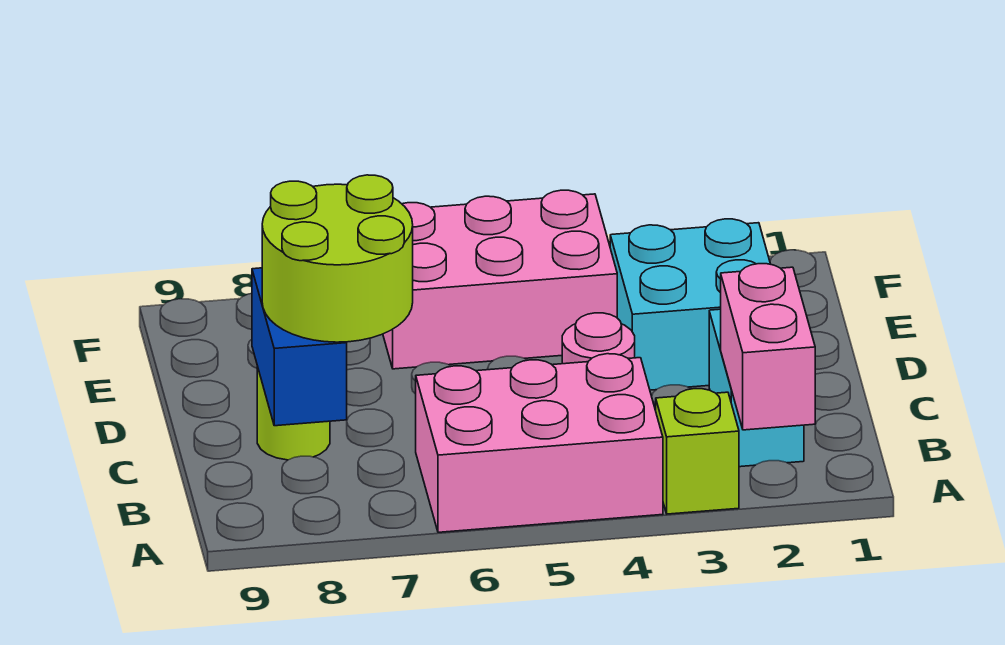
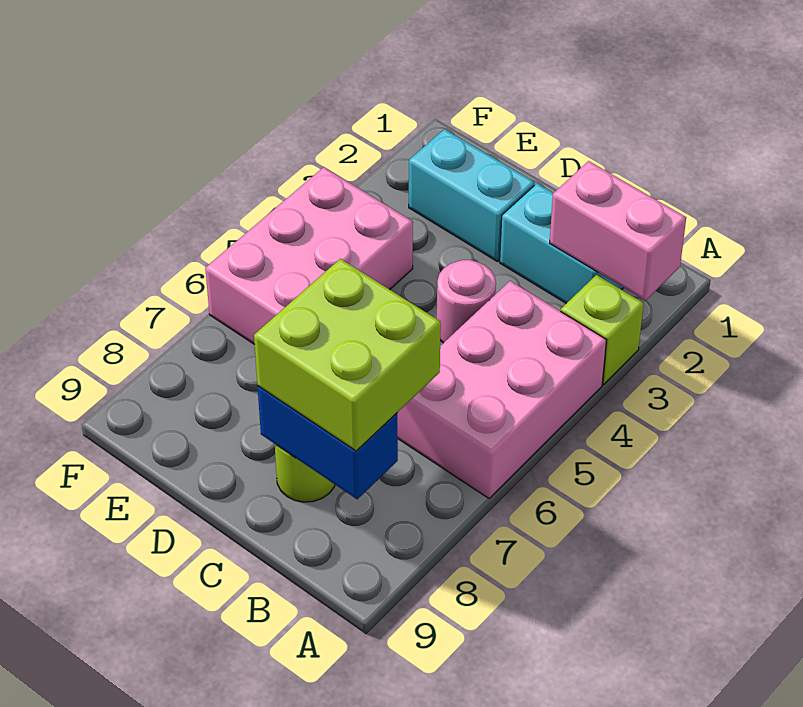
lime round brick B7:C8 level 3 -> lime brick B7:C8 level 3
cyan brick D2:E3 level 1 -> cyan brick D2:E2 level 1

